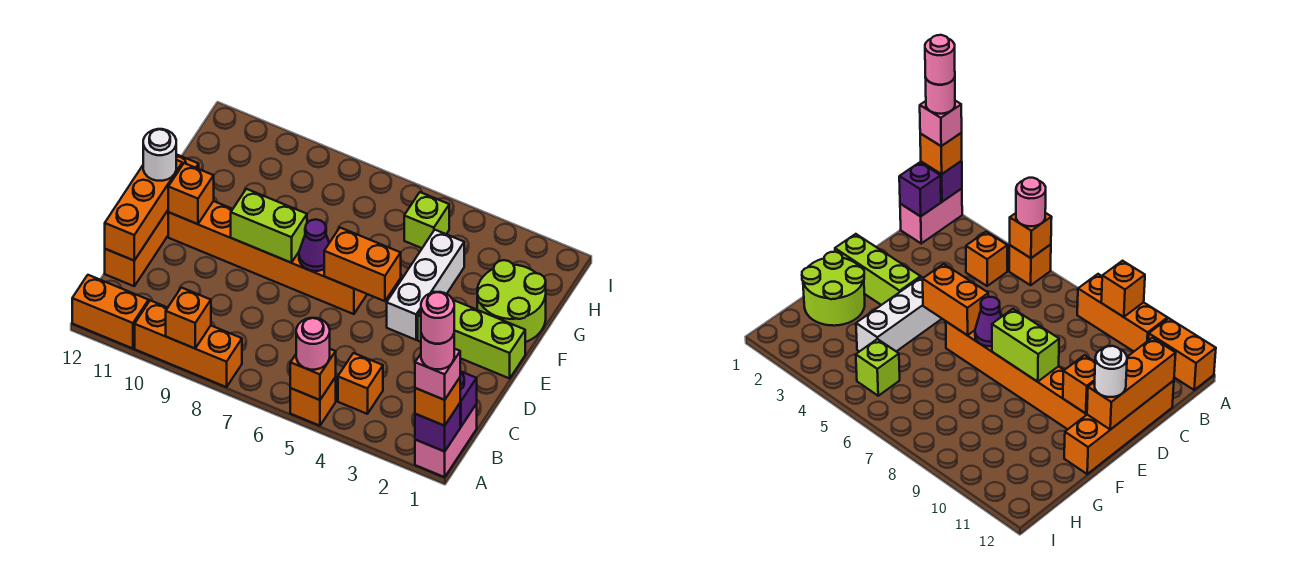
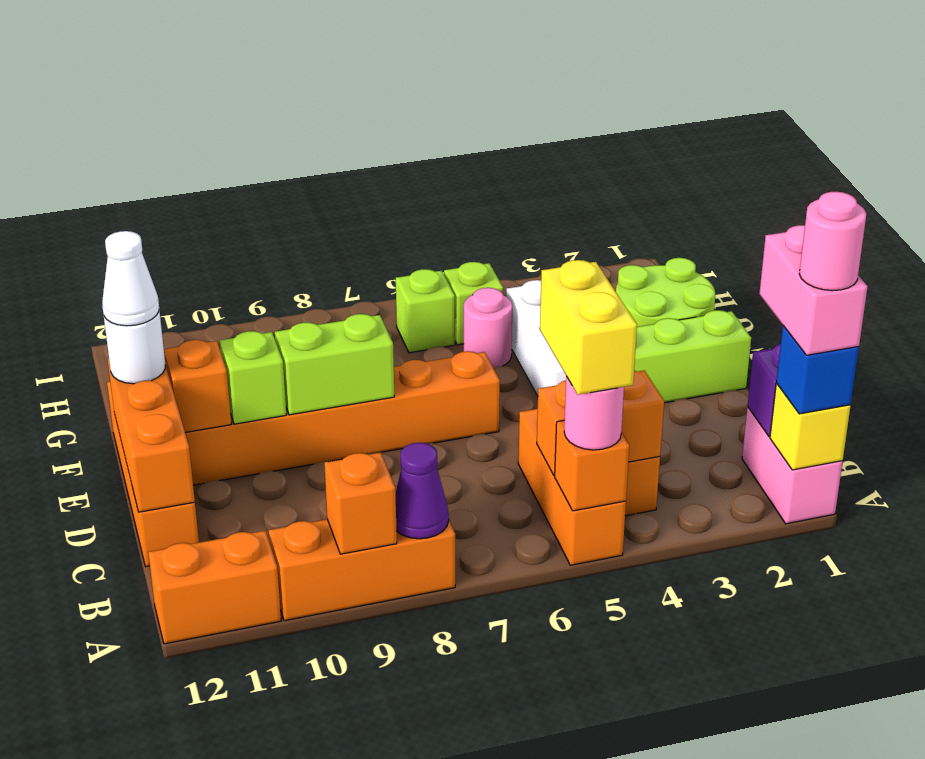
purple brick A1 level 2 -> yellow brick A1 level 2
orange brick A1 level 3 -> blue brick A1 level 3
pink brick A1 level 4 -> pink brick A1:B1 level 4
pink round brick A1 level 6 -> pink round brick G5 level 1
orange brick A5 level 1 -> orange brick A5:C5 level 1
none -> yellow brick A5:B5 level 4
orange brick E5:E6 level 2 -> orange brick B4:B5 level 2
purple cone E7 level 2 -> purple cone A8 level 2
none -> lime brick E10 level 2
none -> white cone E12 level 4
none -> lime brick H6 level 1

